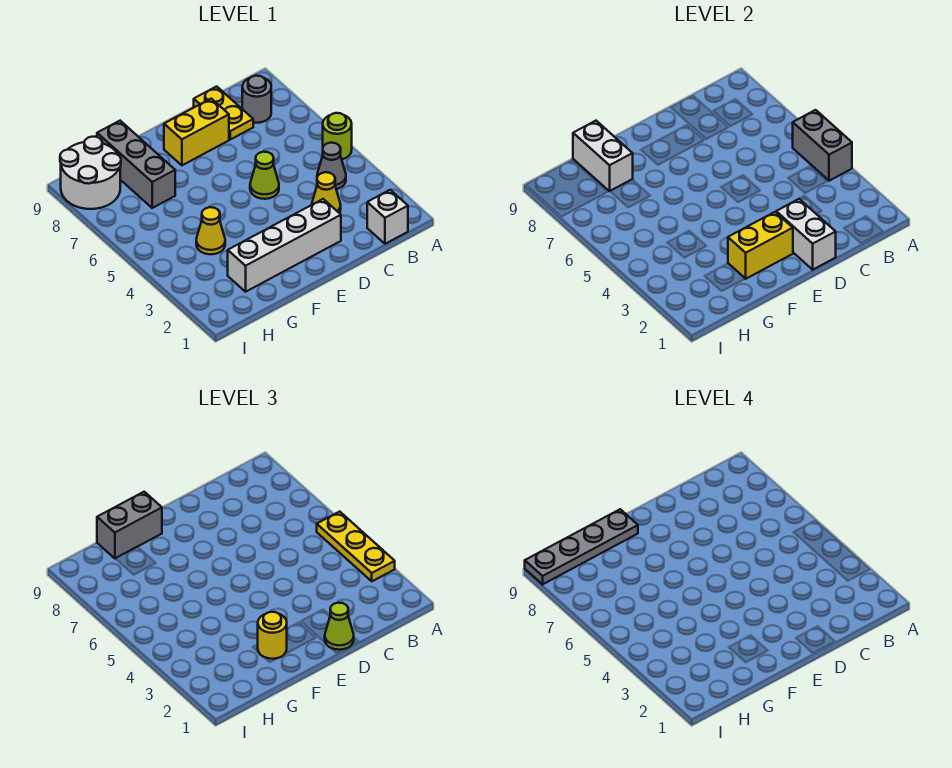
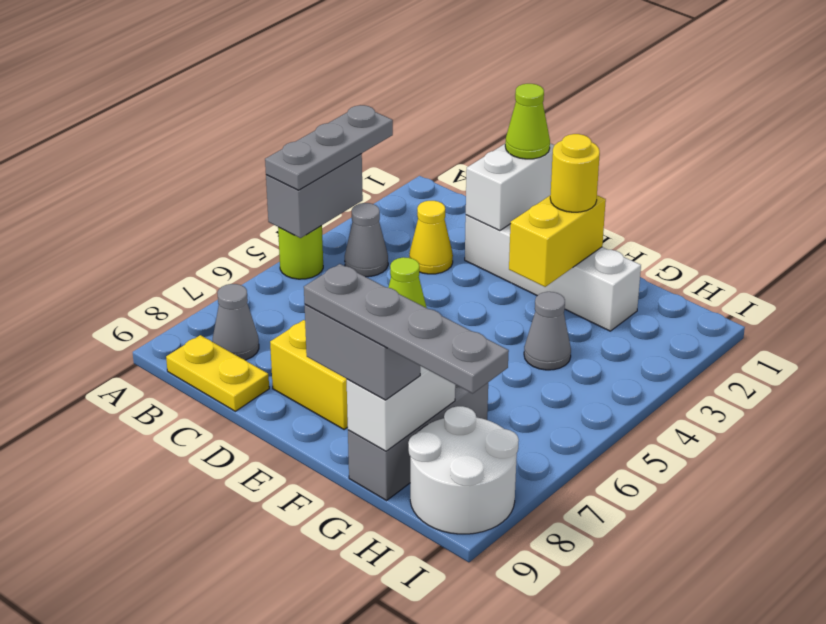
yellow plate A3:A5 level 3 -> grey plate A3:A5 level 3
white brick B1 level 1 -> none
grey round brick B8 level 1 -> grey cone B8 level 1
yellow plate C8:C9 level 1 -> yellow plate B9:C9 level 1
yellow brick E2:F2 level 2 -> yellow brick F2:F3 level 2
yellow cone G4 level 1 -> grey cone G4 level 1

